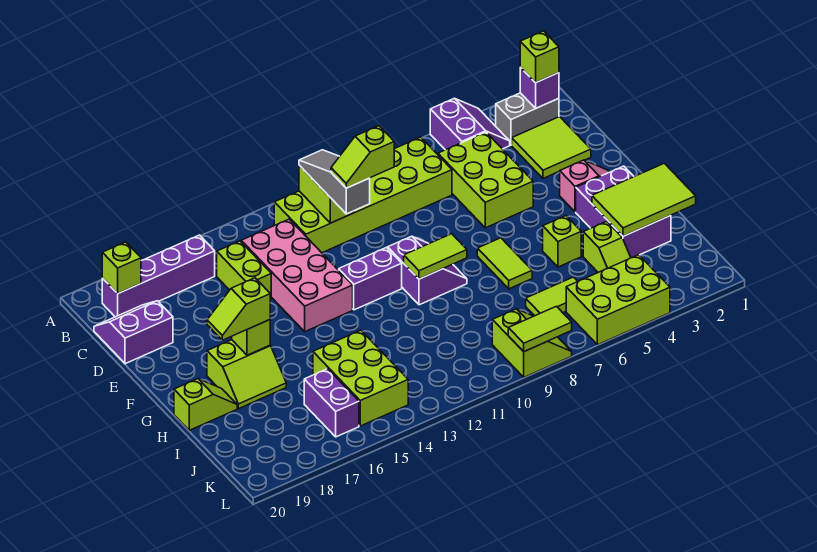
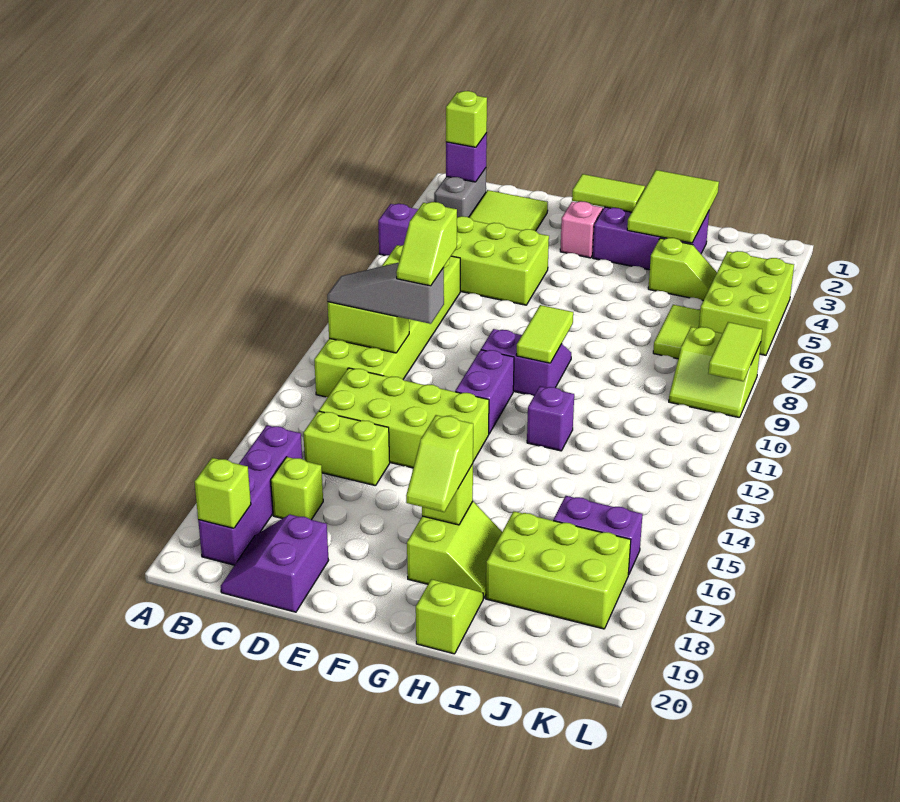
pink brick C13:F14 level 1 -> lime brick C13:F14 level 1
lime tile G7:H7 level 1 -> lime tile F2:G2 level 2
lime brick H5 level 1 -> lime brick C17 level 1
none -> purple brick H12 level 1
lime brick I14:K15 level 1 -> lime brick I17:K18 level 1
lime slope K8:L9 level 1 top 9 -> lime slope K8:L9 level 1 top 8

